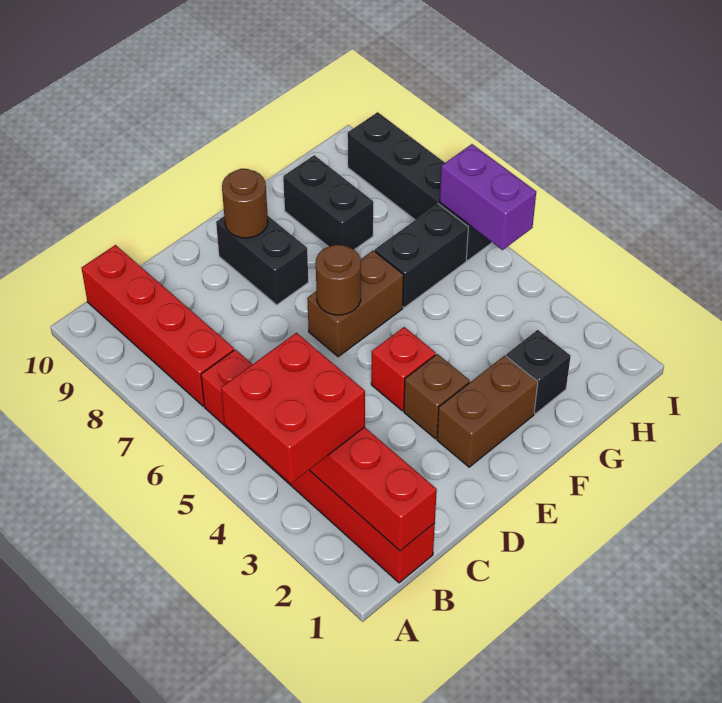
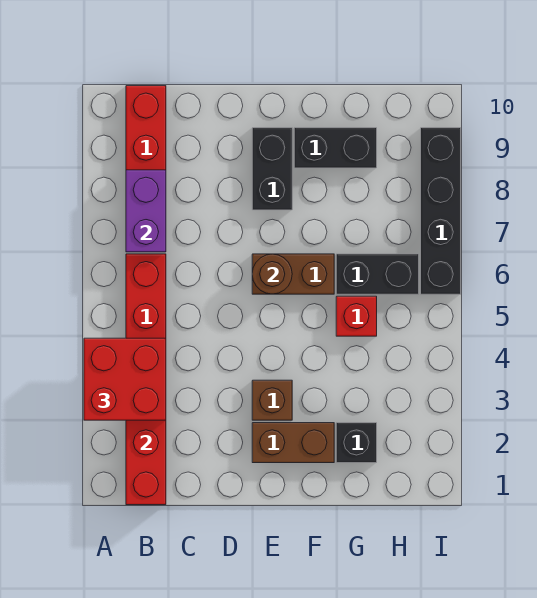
red brick E4 level 1 -> red brick G5 level 1
brown round brick E9 level 2 -> none
black brick G8:G9 level 1 -> black brick F9:G9 level 1
purple brick I5:I6 level 2 -> purple brick B7:B8 level 2

